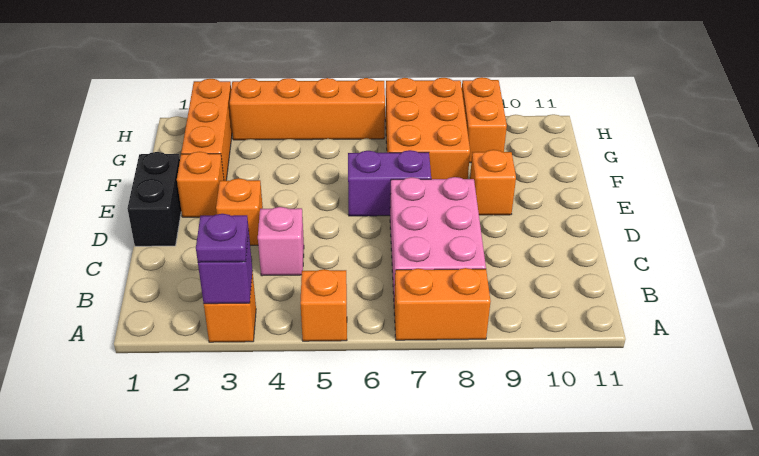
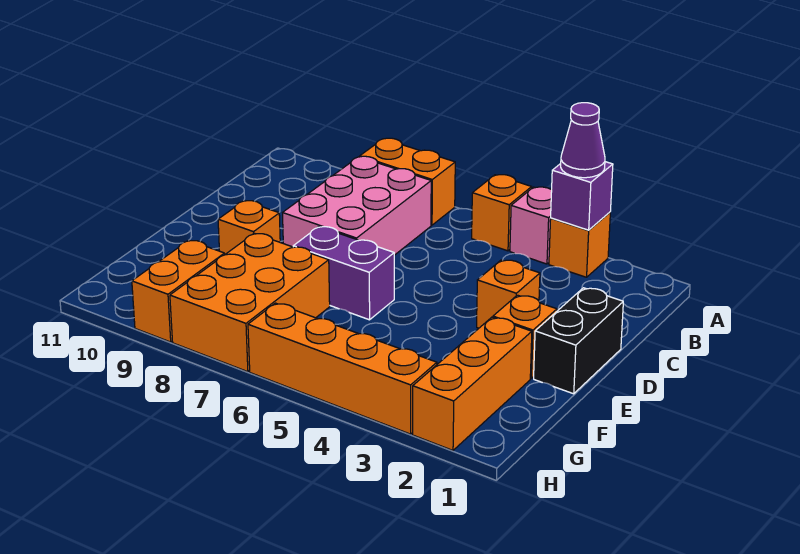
purple plate A3 level 3 -> purple cone A3 level 3
pink brick C4 level 1 -> pink brick A4 level 1

